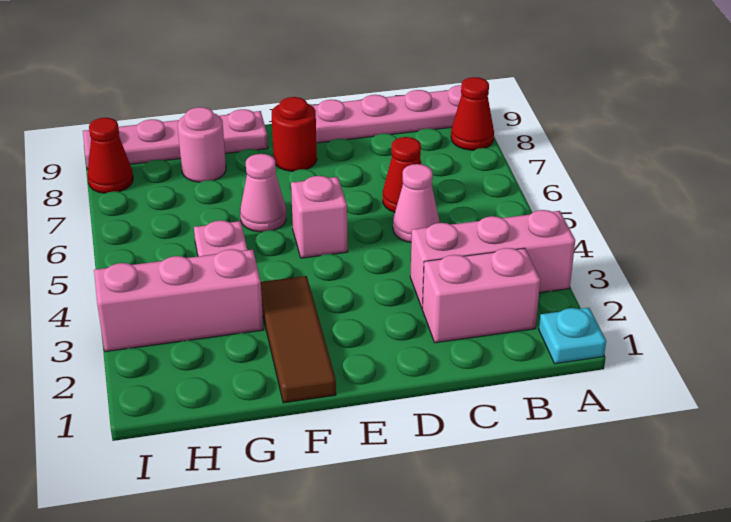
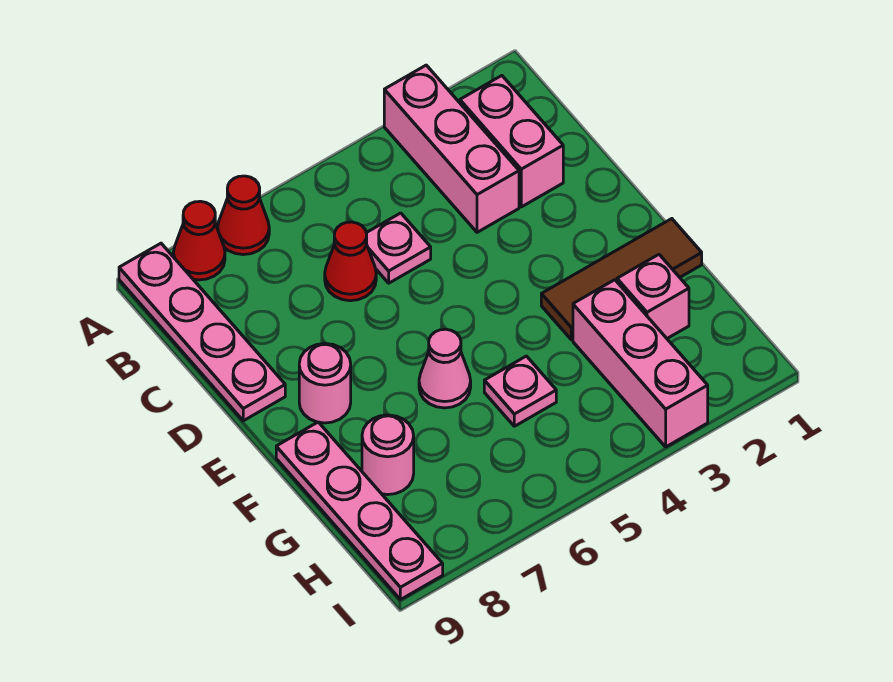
cyan plate A1 level 1 -> none
pink cone C5 level 1 -> pink plate C5 level 1
pink brick E5 level 1 -> pink brick G2 level 1
red round brick E8 level 1 -> pink round brick E8 level 1
red cone I8 level 1 -> red cone A7 level 1

